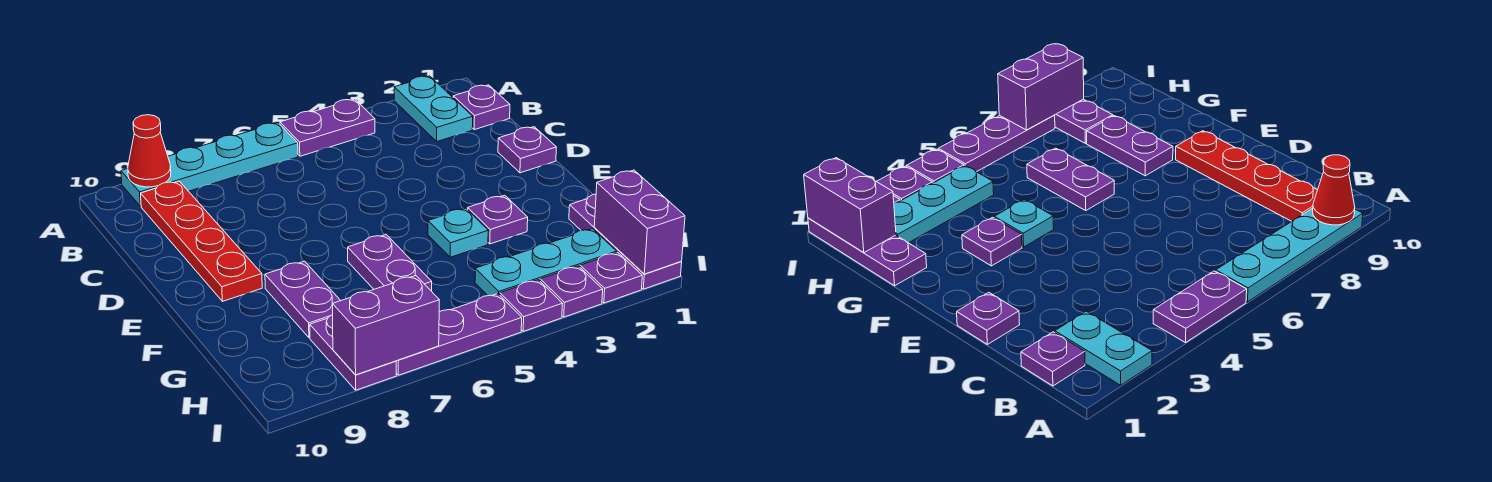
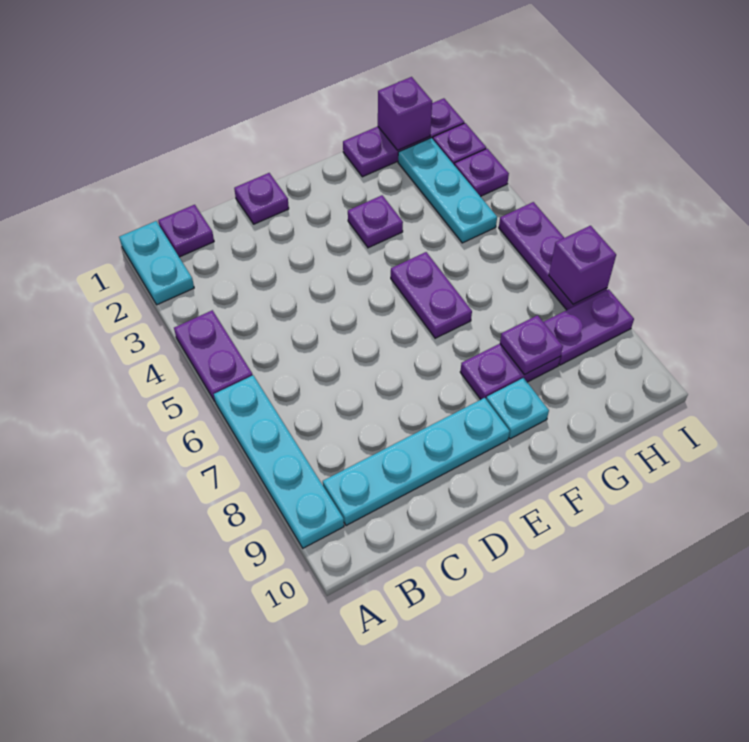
cyan plate A2:B2 level 1 -> cyan plate A1:A2 level 1
red cone A9 level 2 -> none
red plate B9:E9 level 1 -> cyan plate B9:E9 level 1
cyan plate F4 level 1 -> cyan plate F9 level 1
purple plate F6:G6 level 1 -> purple plate F5:F6 level 1
purple brick H1:I1 level 2 -> purple brick H1 level 2
purple plate I4 level 1 -> purple plate G8 level 2
purple brick I7:I8 level 2 -> purple brick I7 level 2

